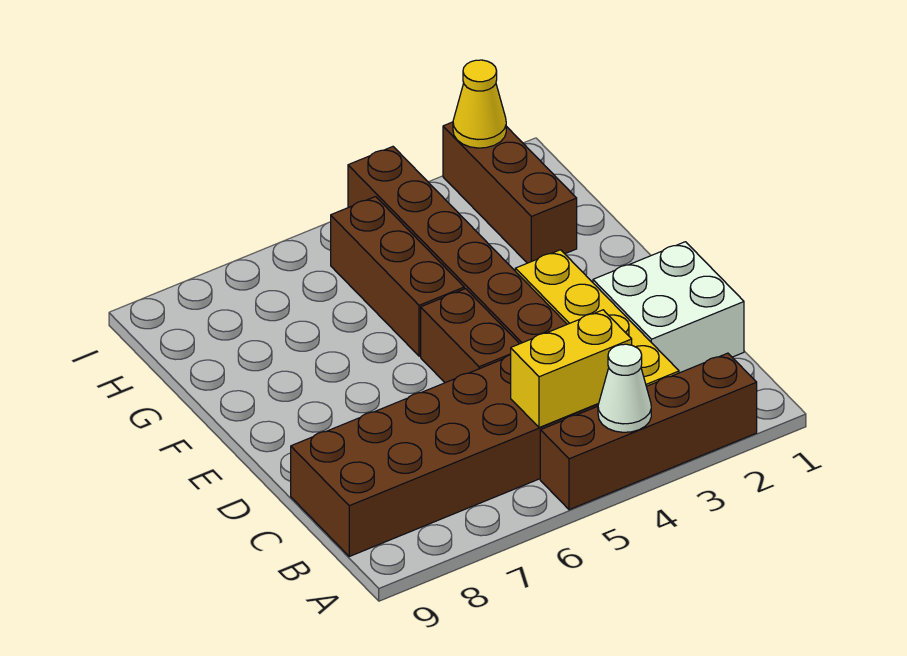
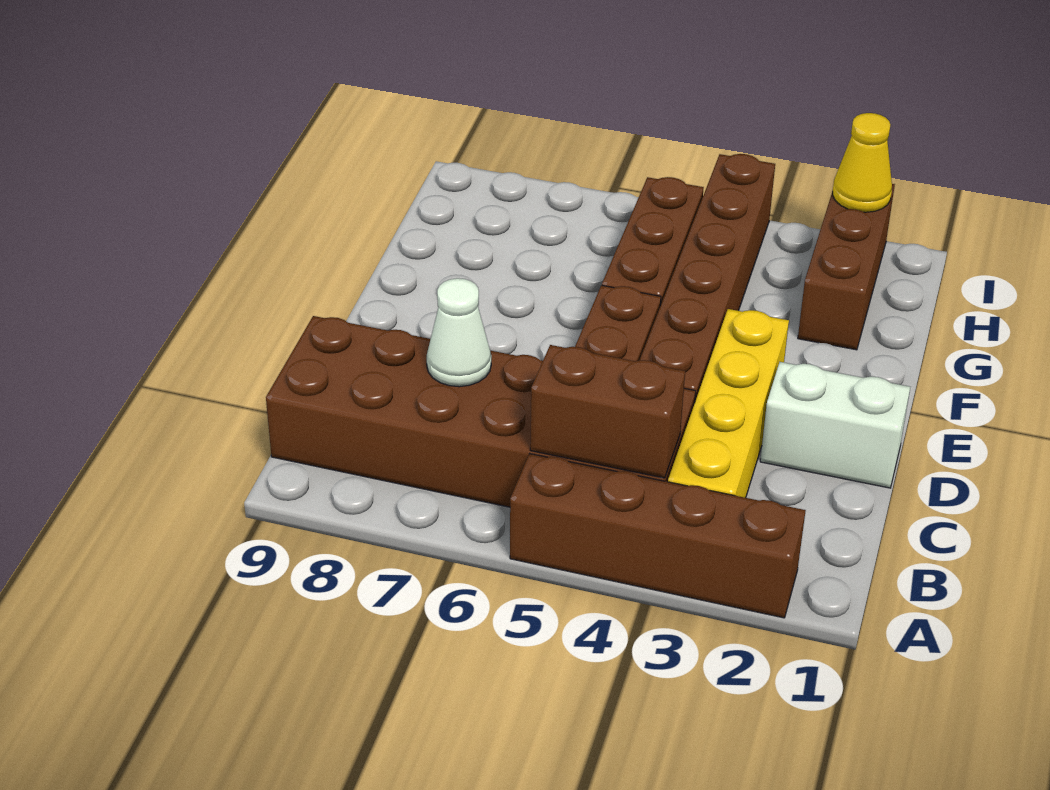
white cone A4 level 2 -> white cone C7 level 2
yellow brick B4:B5 level 2 -> brown brick B4:B5 level 2
white brick C1:D2 level 1 -> white brick D1:D2 level 1

